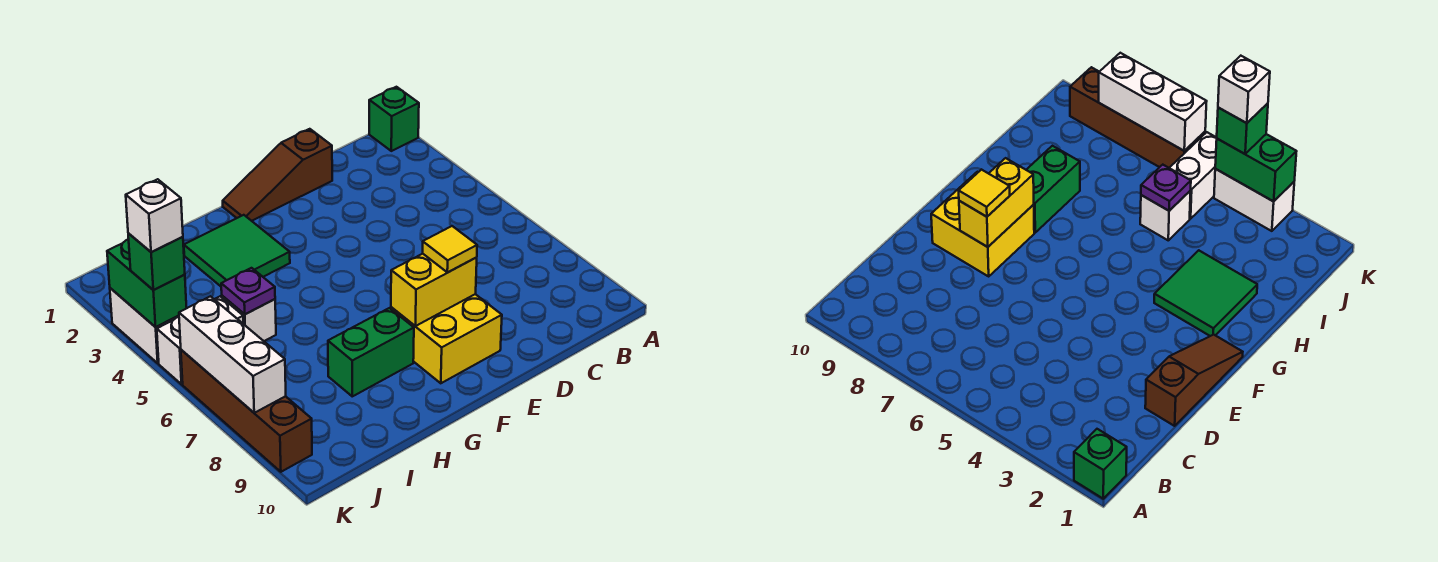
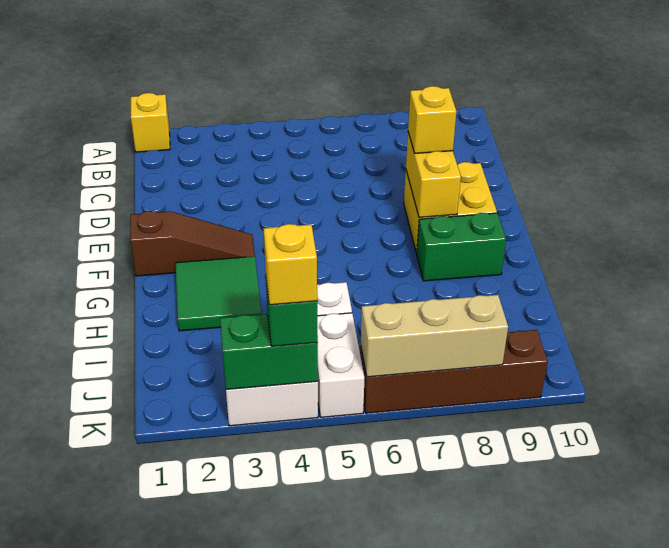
green brick A1 level 1 -> yellow brick A1 level 1
brown slope D1:F1 level 1 top D -> brown slope F1:F3 level 1 top 1
yellow tile E8 level 3 -> yellow brick E8 level 3
green brick G8:H8 level 1 -> green brick G8:G9 level 1
purple plate I5 level 2 -> none
white brick K4 level 4 -> yellow brick K4 level 4
white brick K6:K8 level 2 -> tan brick K6:K8 level 2

